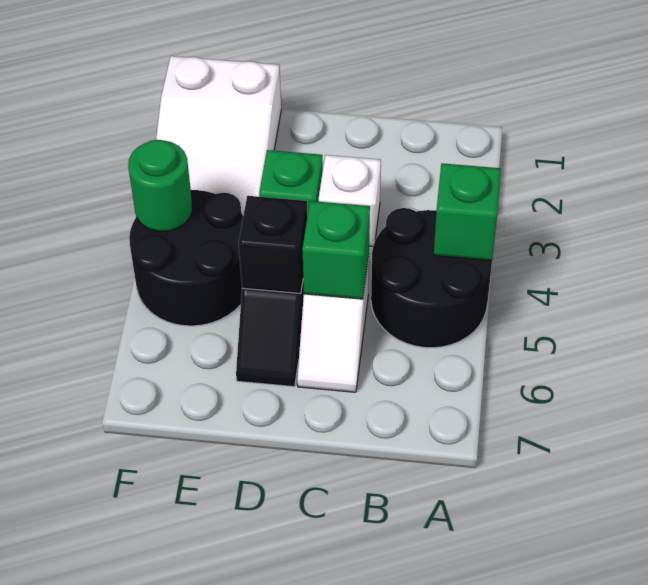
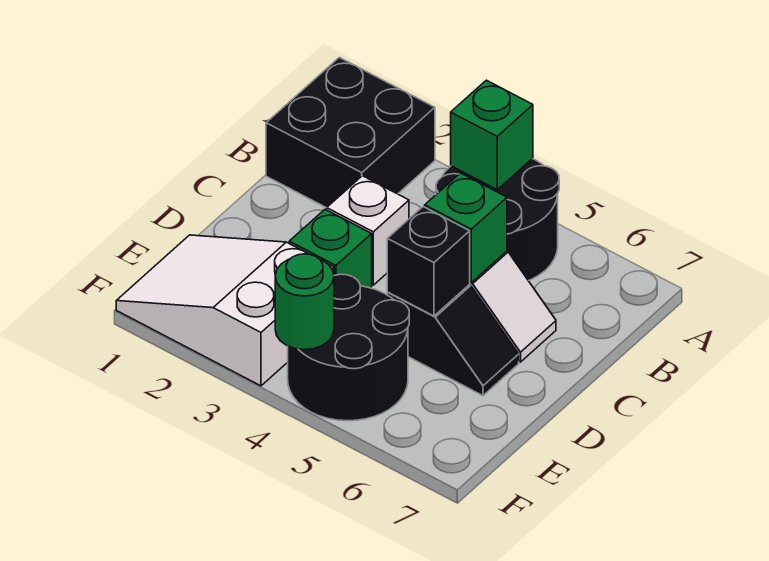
none -> black brick A1:B2 level 1
white slope E1:F3 level 1 top 1 -> white slope E1:F3 level 1 top 3

